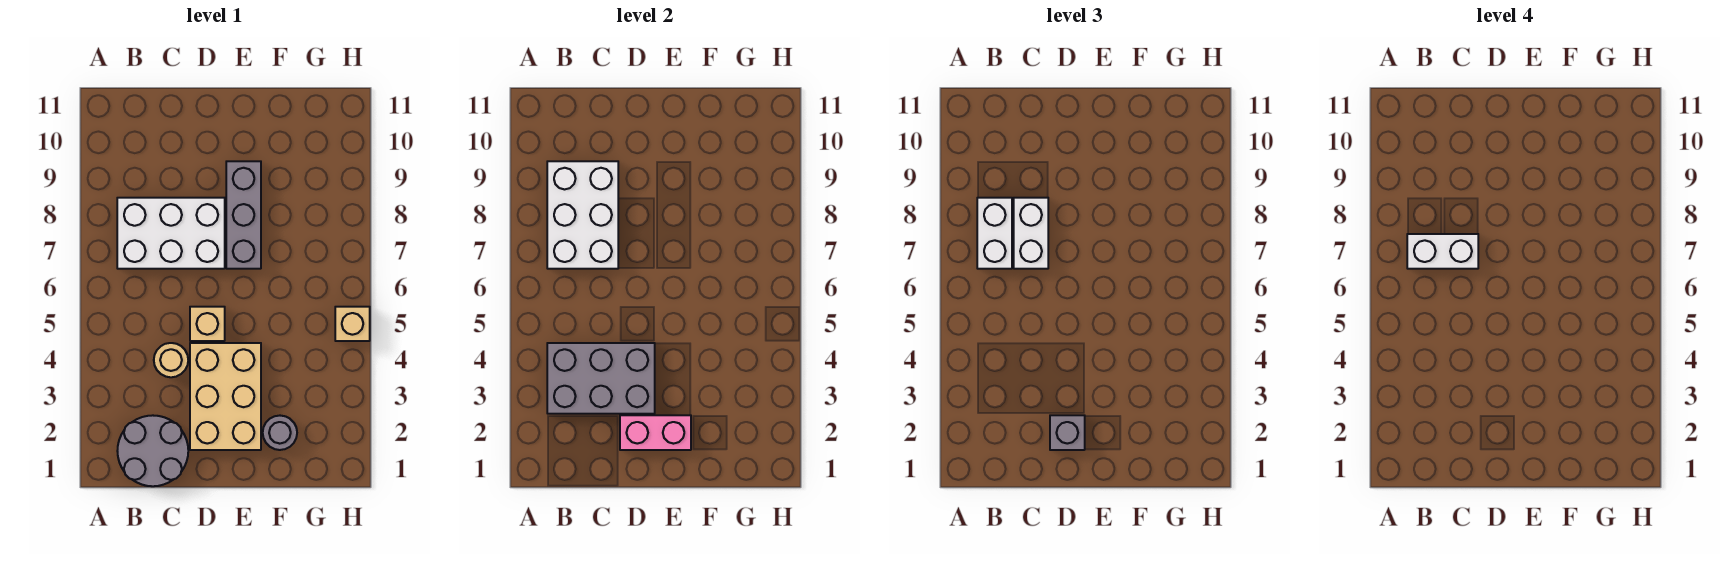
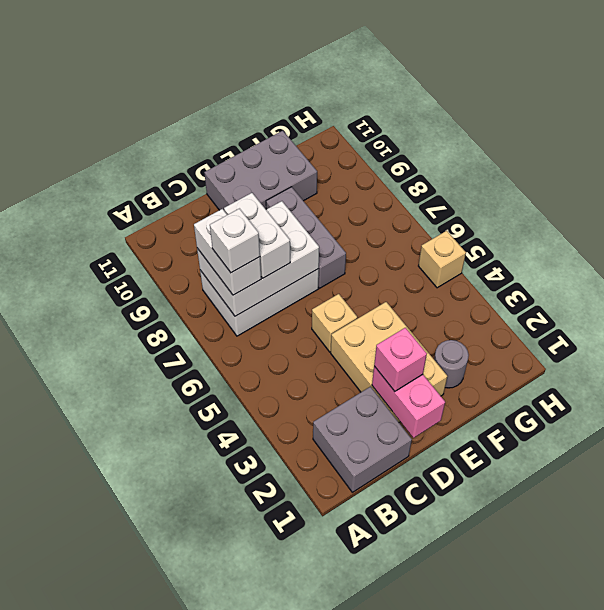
grey round brick B1:C2 level 1 -> grey brick B1:C2 level 1
grey brick B3:D4 level 2 -> grey brick D10:F11 level 1
white brick B7:C9 level 2 -> white brick B7:D8 level 2
white brick B7:C7 level 4 -> white brick B7 level 4
tan round brick C4 level 1 -> none
pink brick D2:E2 level 2 -> pink brick D1:D2 level 2
grey brick D2 level 3 -> pink brick D2 level 3

